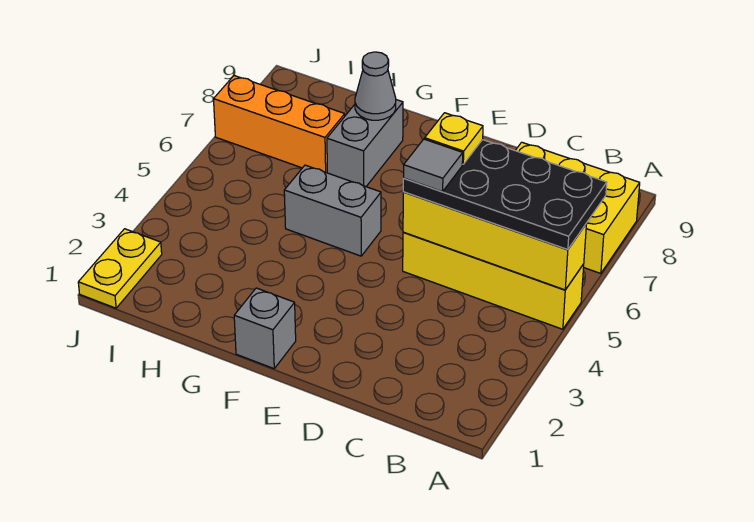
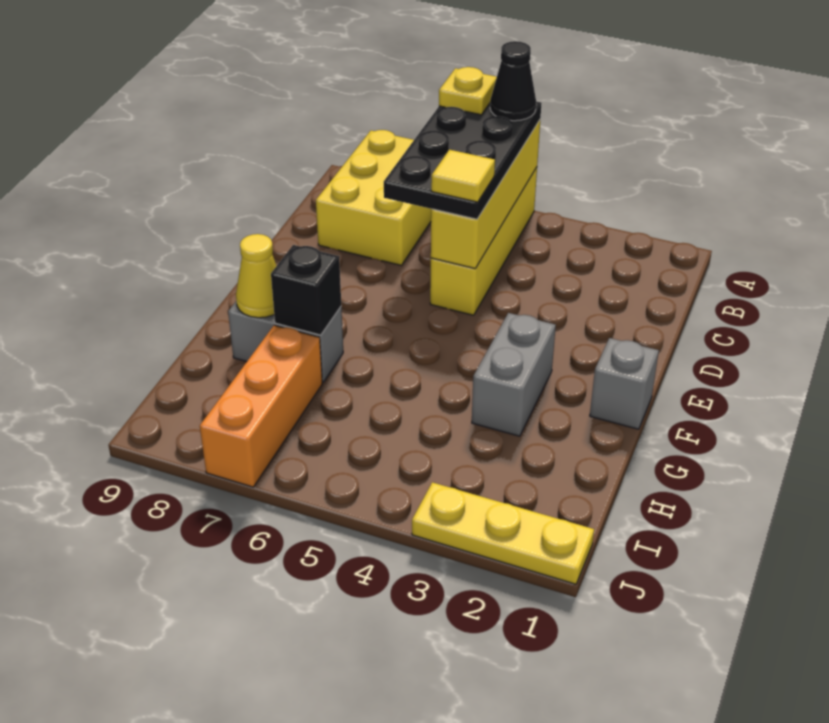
none -> black cone A5 level 4
grey tile D5 level 4 -> yellow tile D5 level 4
yellow plate D6 level 4 -> yellow plate A6 level 4
grey brick F5:G5 level 1 -> grey brick F3:G3 level 1
none -> black brick G7 level 2
grey cone G8 level 2 -> yellow cone G8 level 2
yellow plate J1:J2 level 1 -> yellow plate J1:J3 level 1

